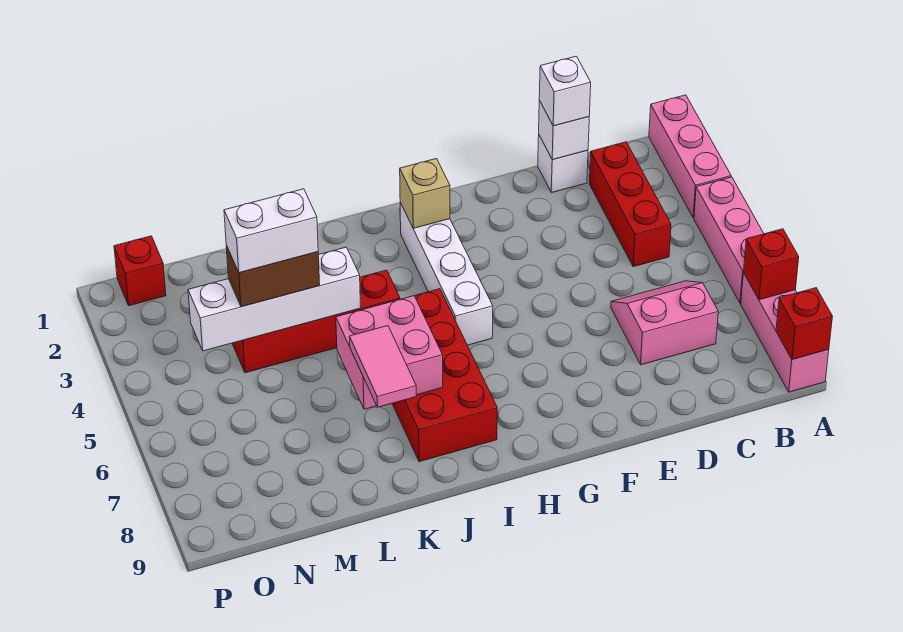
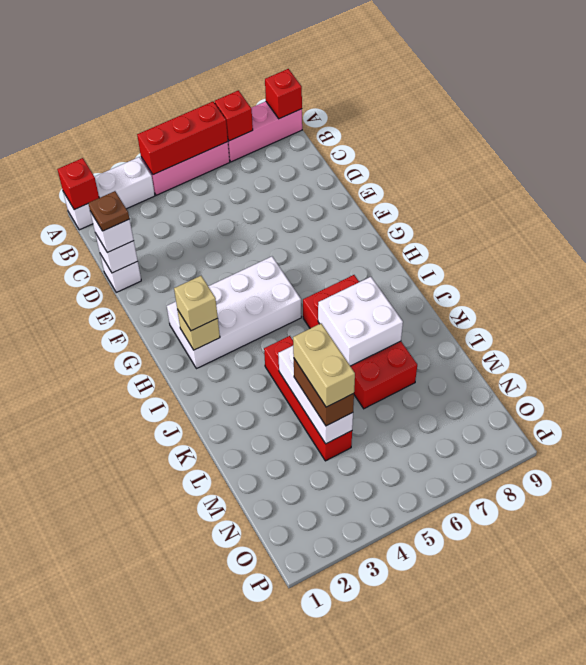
pink brick A1:A3 level 1 -> white brick A1:A3 level 1
red brick C2:C4 level 1 -> red brick A4:A6 level 2
pink slope C6:D7 level 1 top 7 -> none
none -> brown plate D1 level 4
white brick H2:H5 level 1 -> white brick G2:H5 level 1
none -> tan brick H2 level 3
red brick I5:J8 level 1 -> red brick I6:L7 level 1
pink brick J6:K7 level 2 -> white brick J6:K7 level 2
white brick K4:N4 level 2 -> white brick K4:M4 level 2
pink tile K7:K8 level 3 -> none
white brick L4:M4 level 4 -> tan brick L4:M4 level 4
red brick O1 level 1 -> red brick A1 level 2

